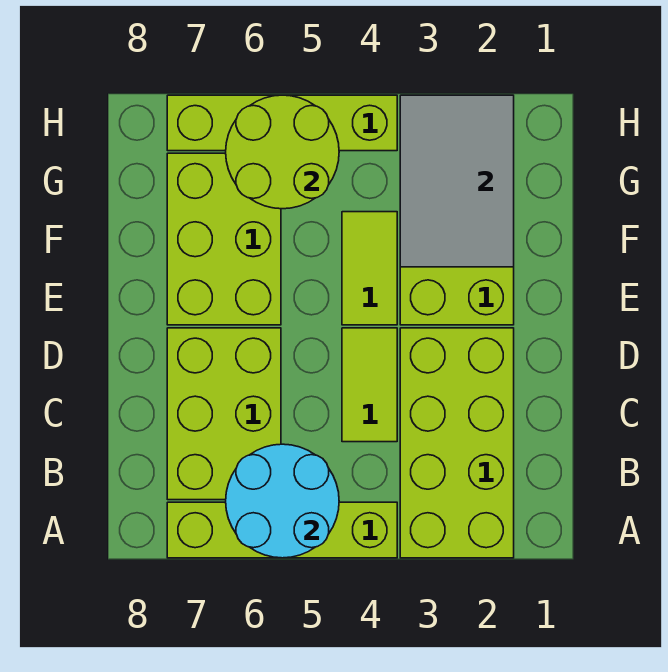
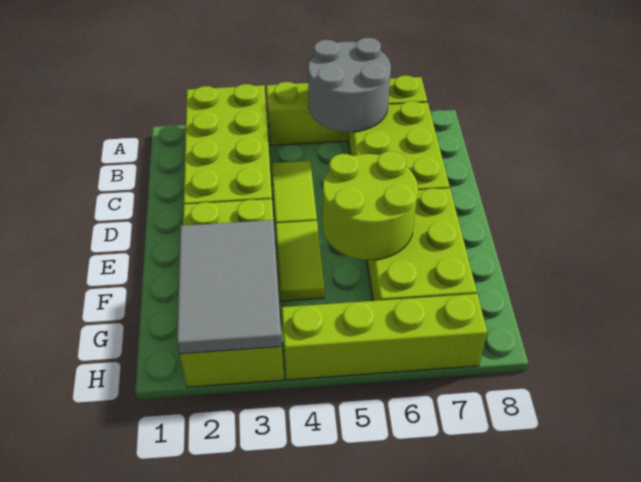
cyan round brick A5:B6 level 2 -> grey round brick A5:B6 level 2
lime round brick G5:H6 level 2 -> lime round brick E5:F6 level 2

